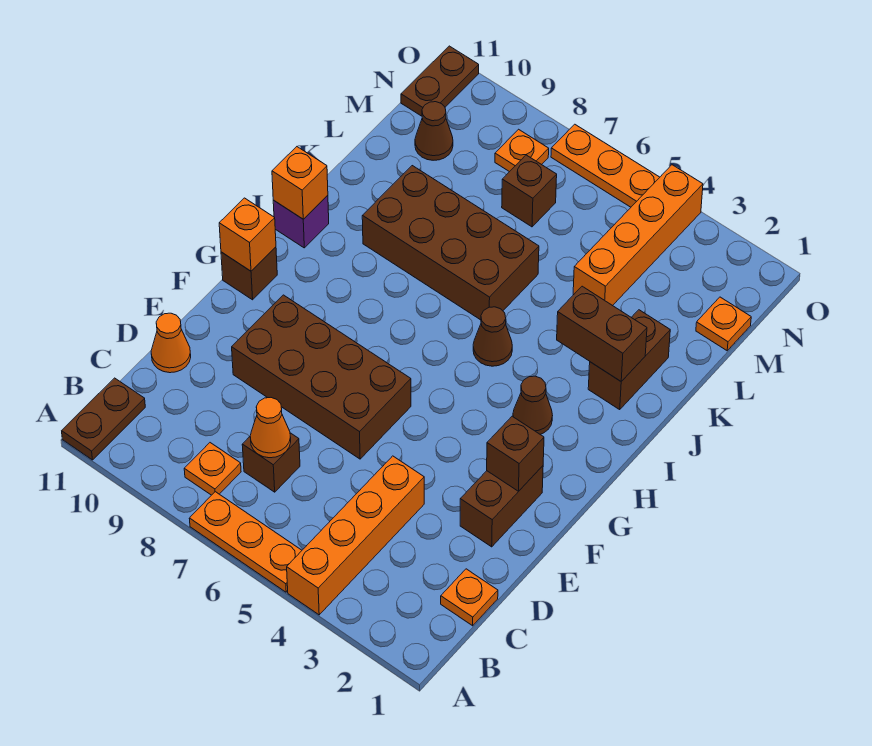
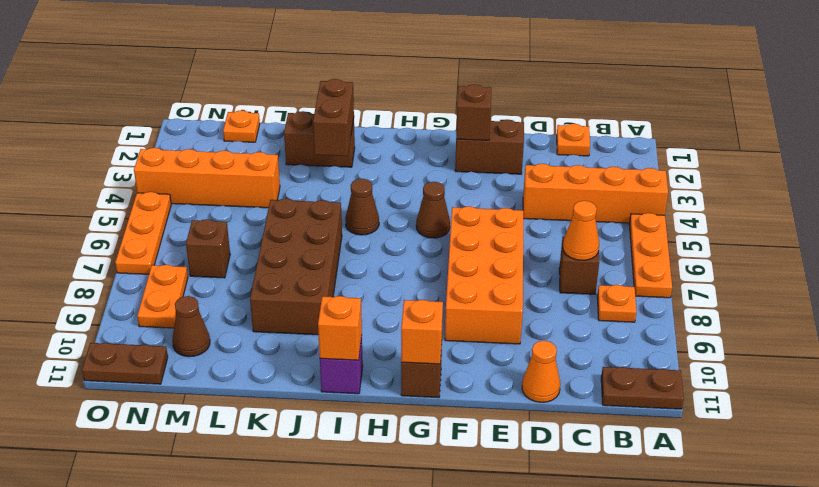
brown brick E6:F9 level 1 -> orange brick E6:F9 level 1
brown cone H3 level 1 -> brown cone G5 level 1
orange plate N8 level 1 -> orange plate N8:N9 level 1

